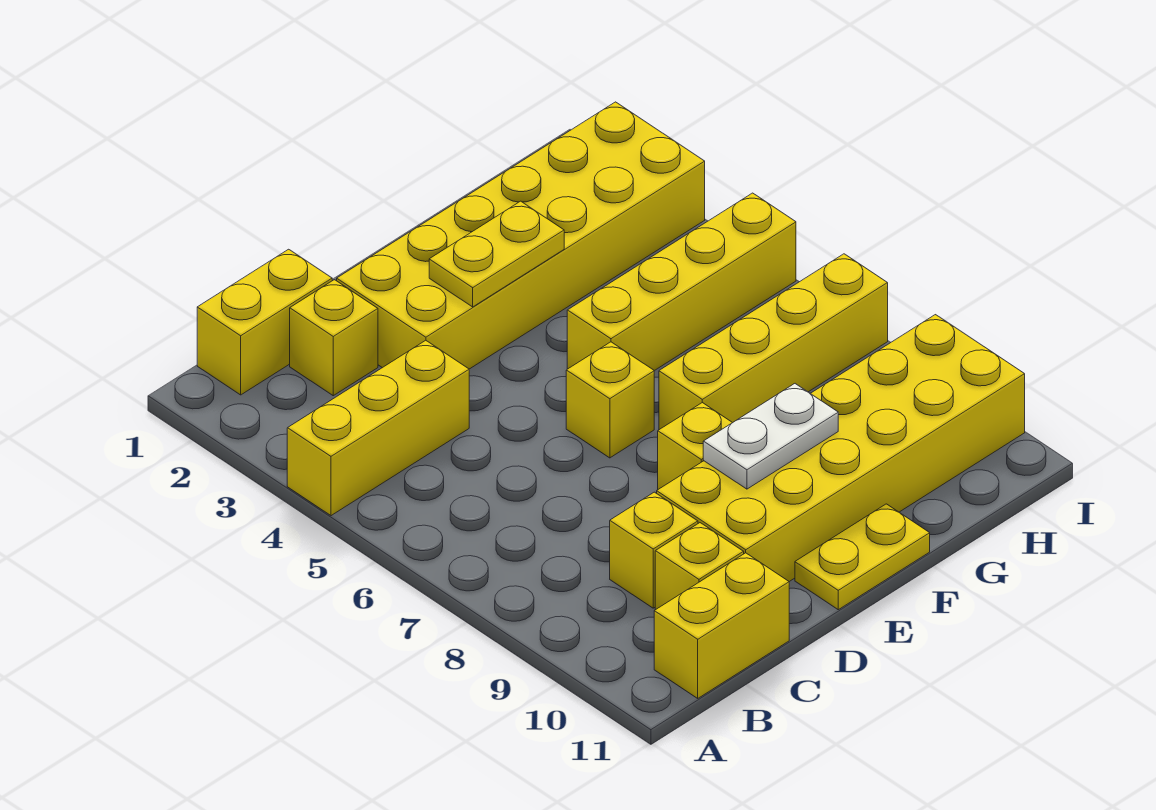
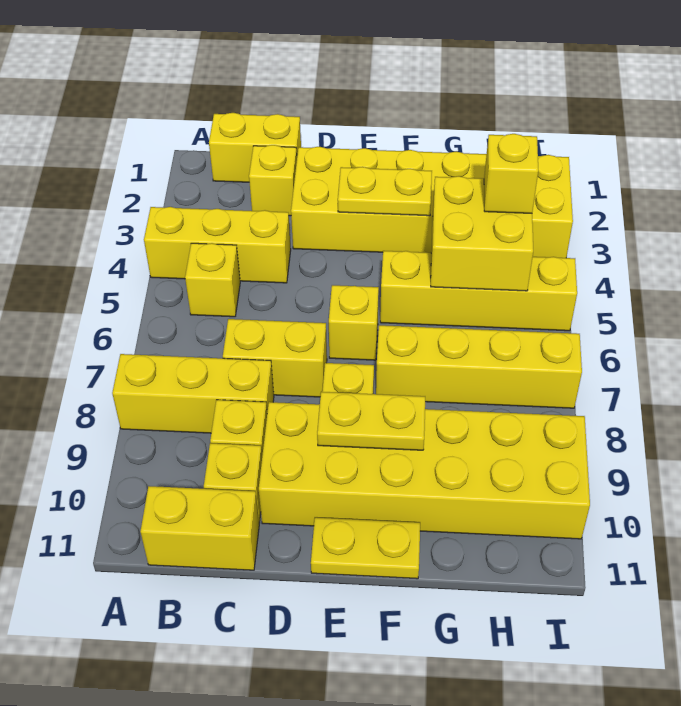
none -> yellow brick A8:C8 level 1
none -> yellow brick B5 level 1
none -> yellow brick C7:D7 level 1
white plate E9:F9 level 2 -> yellow plate E9:F9 level 2
none -> yellow brick G4:H5 level 2
none -> yellow brick H4 level 3

